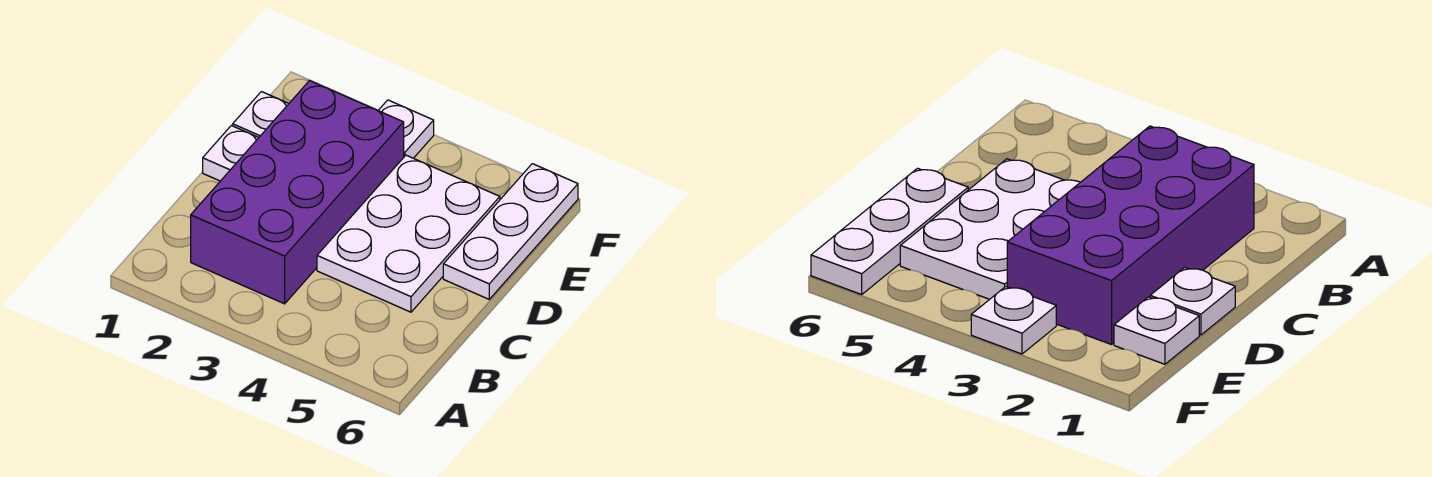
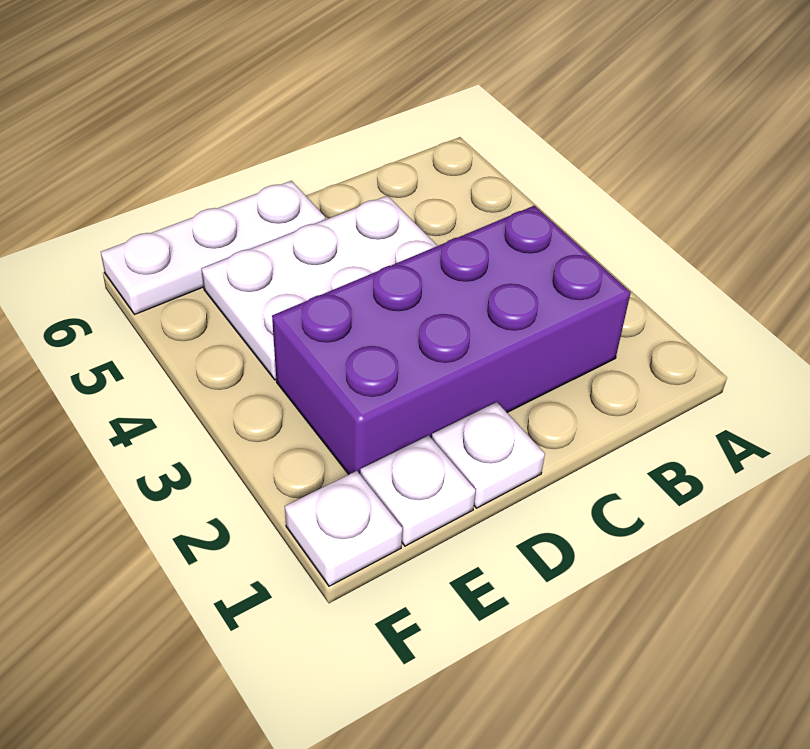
white plate F3 level 1 -> white plate F1 level 1

